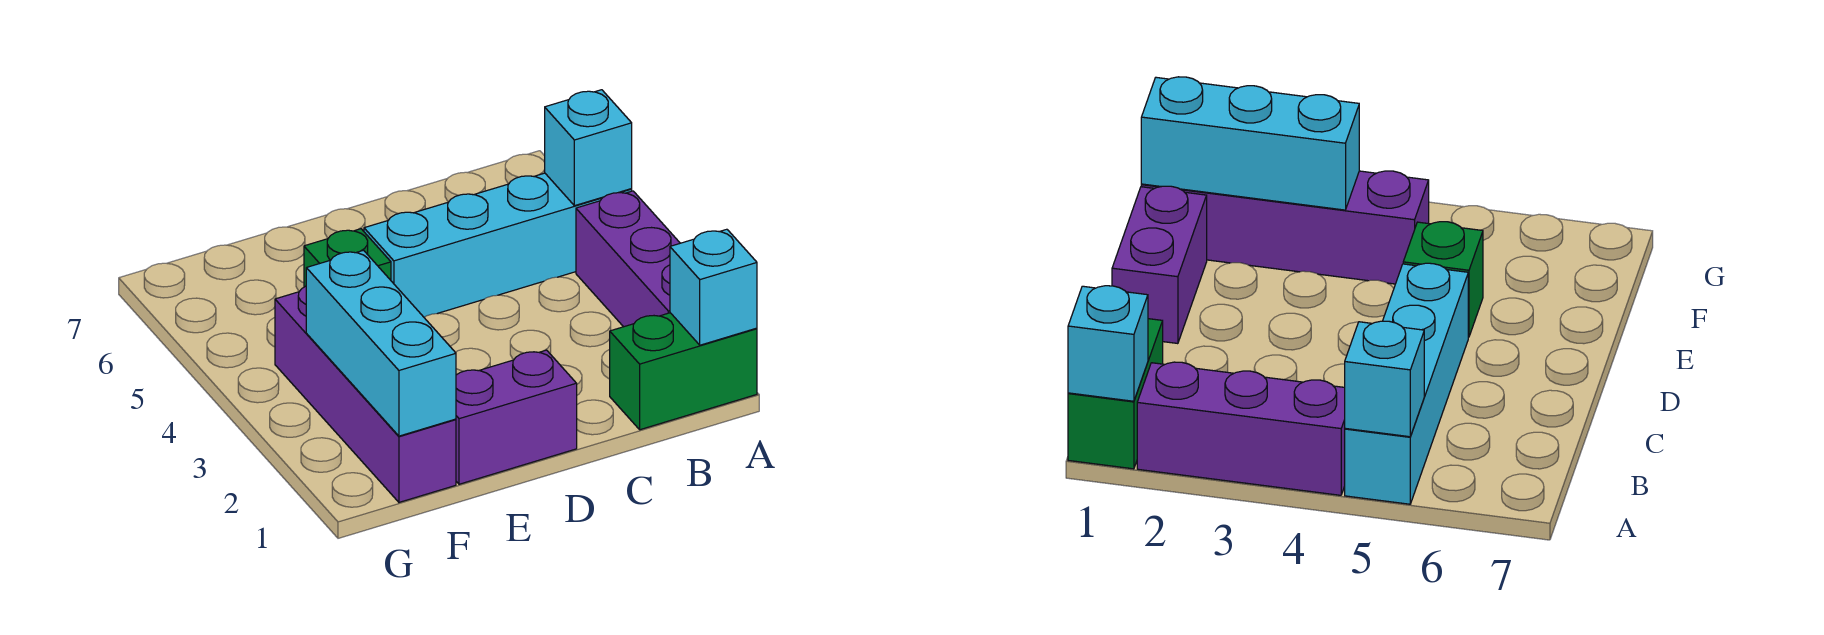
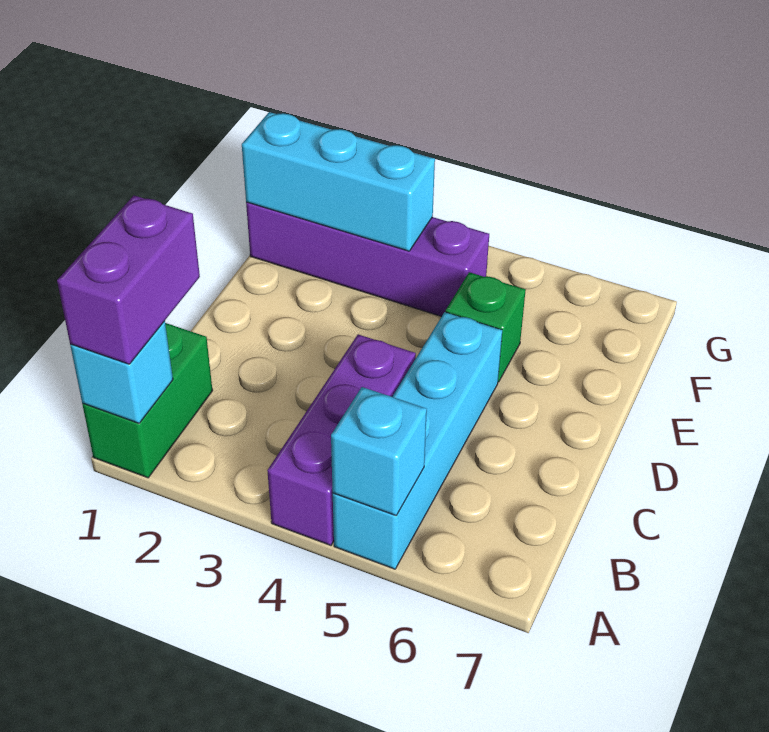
purple brick A2:A4 level 1 -> purple brick A4:C4 level 1
purple brick D1:E1 level 1 -> purple brick A1:B1 level 3

